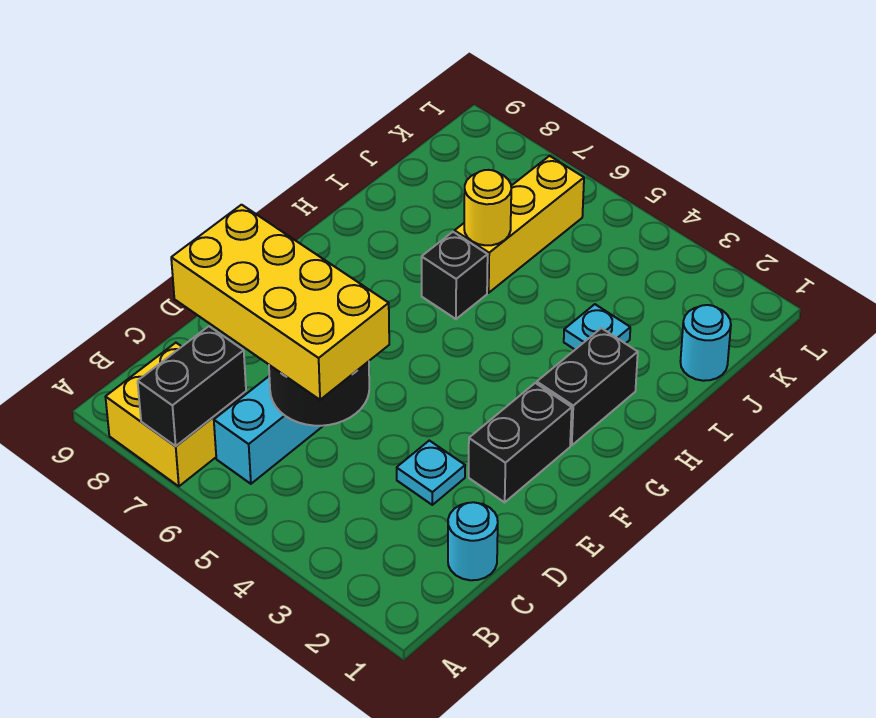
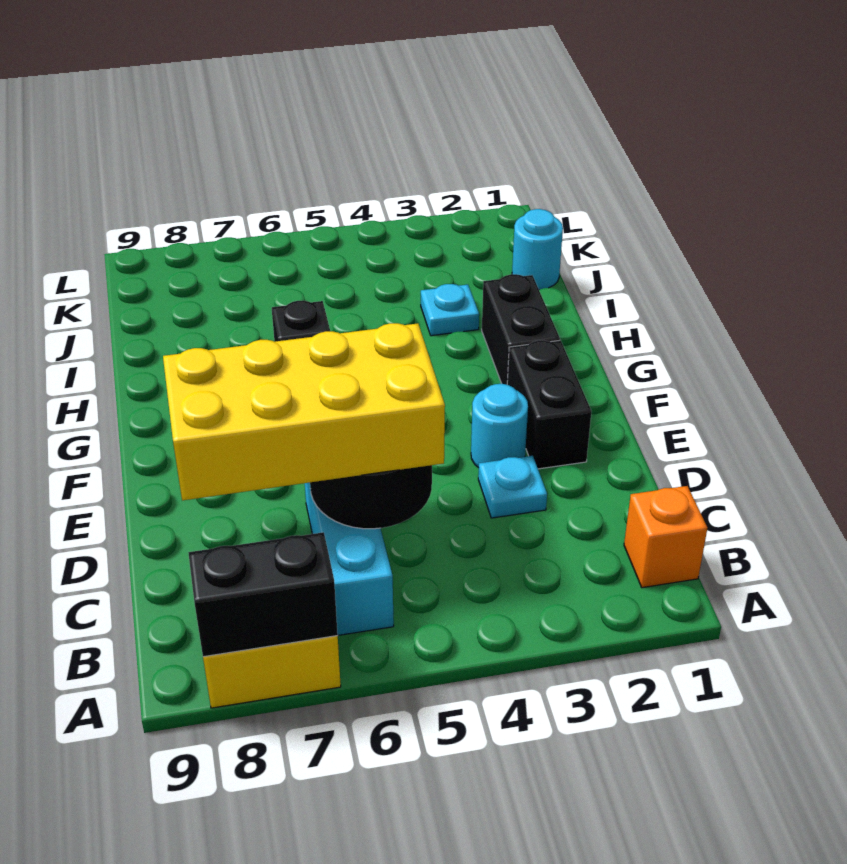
black brick A7:B7 level 2 -> black brick A7:A8 level 2
none -> orange brick B1 level 1
cyan round brick C1 level 1 -> cyan round brick E3 level 1
yellow brick I6:K6 level 1 -> none
yellow round brick I6 level 2 -> none

